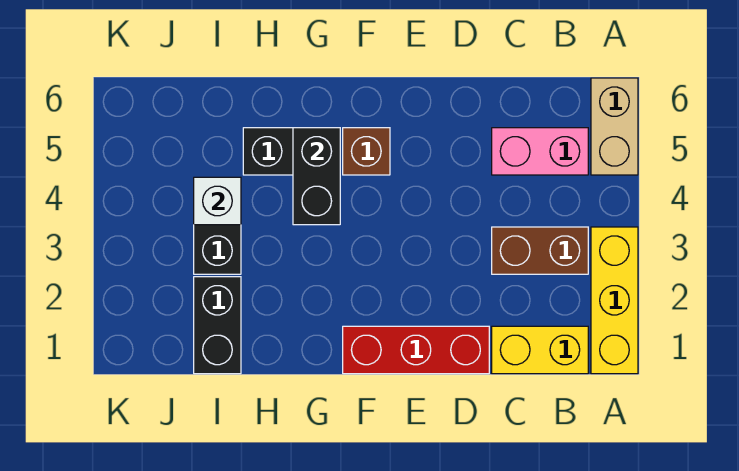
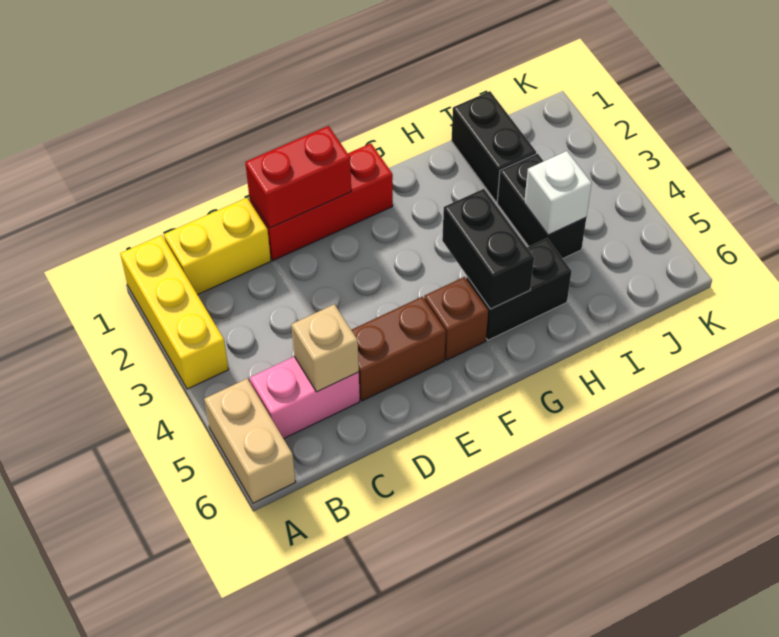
brown brick B3:C3 level 1 -> brown brick D5:E5 level 1
none -> tan brick C5 level 2
none -> red brick D1:E1 level 2

